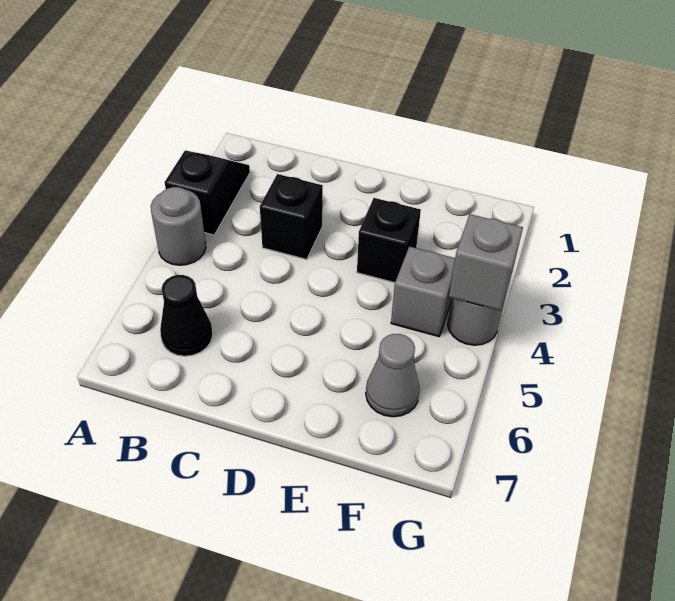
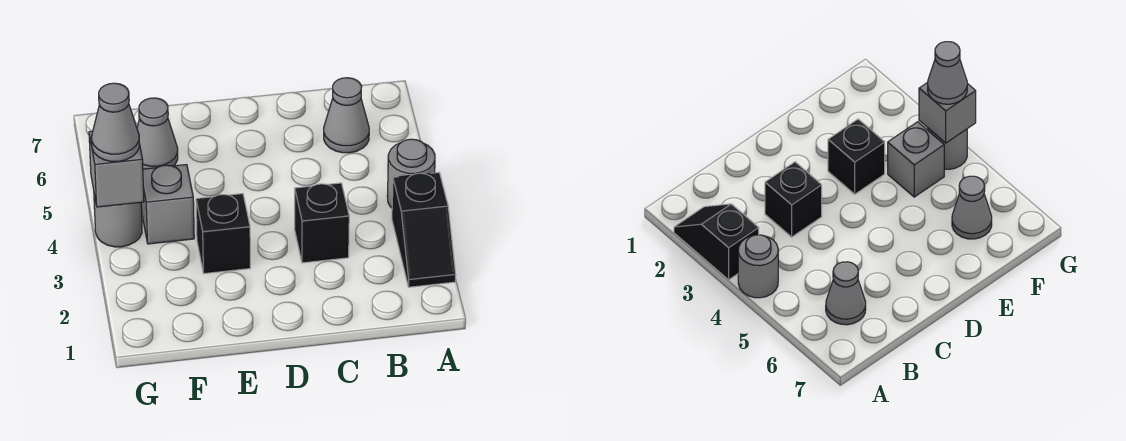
black cone B6 level 1 -> grey cone B6 level 1
none -> grey cone G4 level 3

